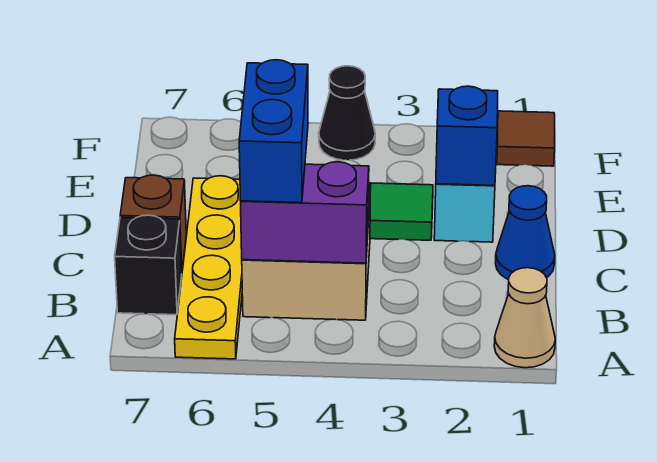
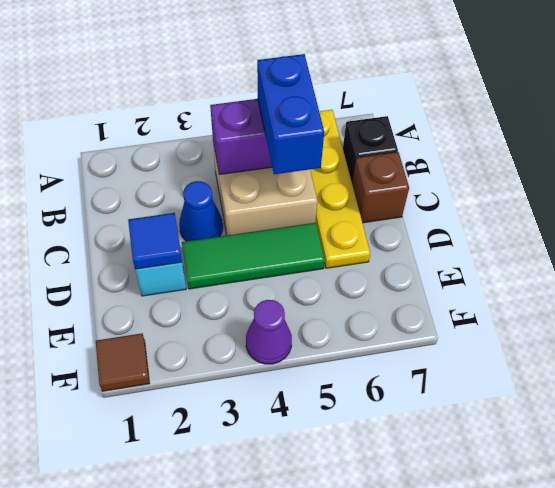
tan cone A1 level 1 -> none
blue cone C1 level 1 -> blue cone C3 level 1
blue brick D2 level 2 -> blue tile D2 level 2
black cone F4 level 1 -> purple cone F4 level 1

